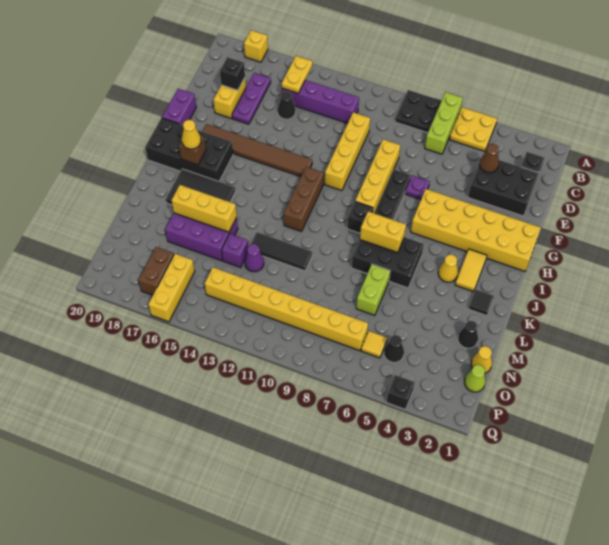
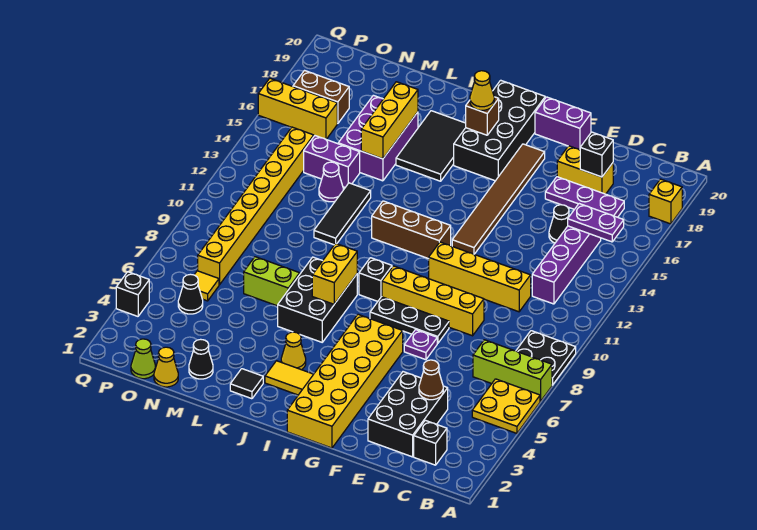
yellow plate B15:C15 level 2 -> purple plate B15:C15 level 2
purple brick M14 level 1 -> purple brick M14:N14 level 1

